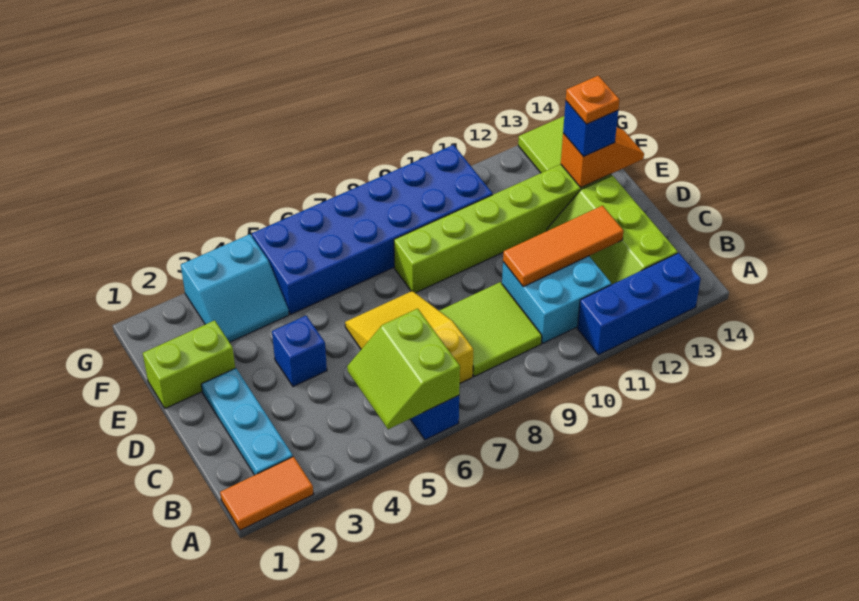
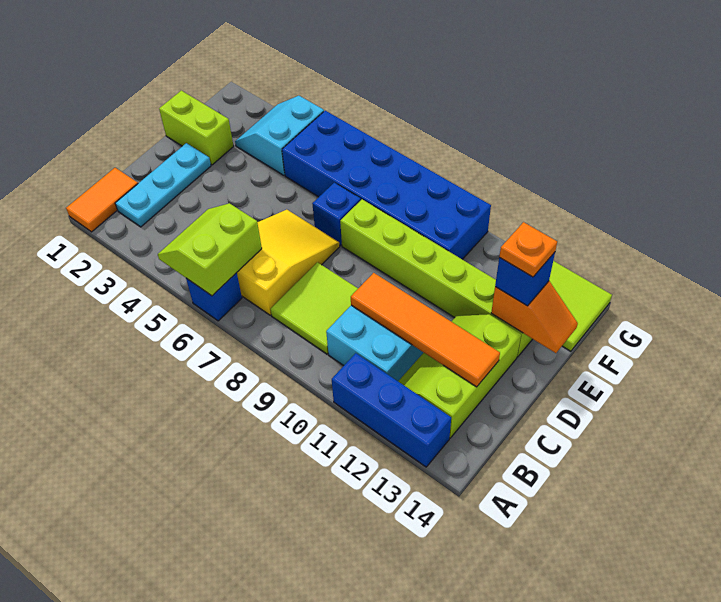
orange tile A1:A2 level 1 -> orange tile A1:B1 level 1
orange tile C10:C12 level 2 -> orange tile C10:C13 level 2
blue brick D4 level 1 -> blue brick E7 level 1
cyan slope F3:G4 level 1 top G -> cyan slope F3:G4 level 1 top 4

